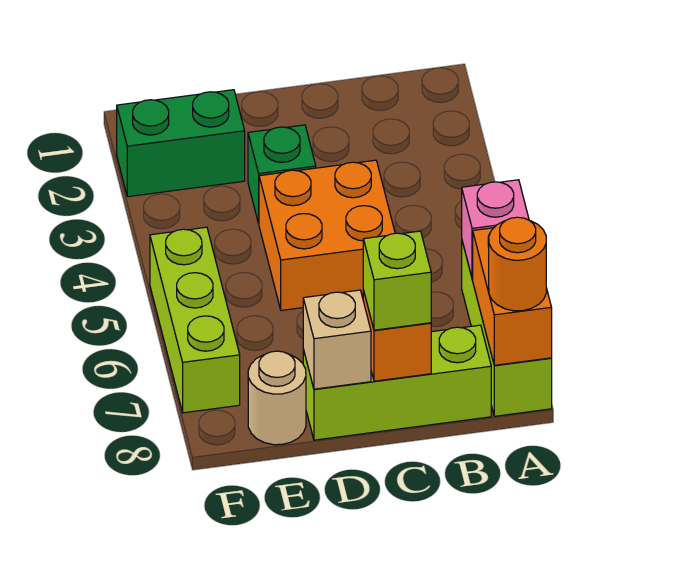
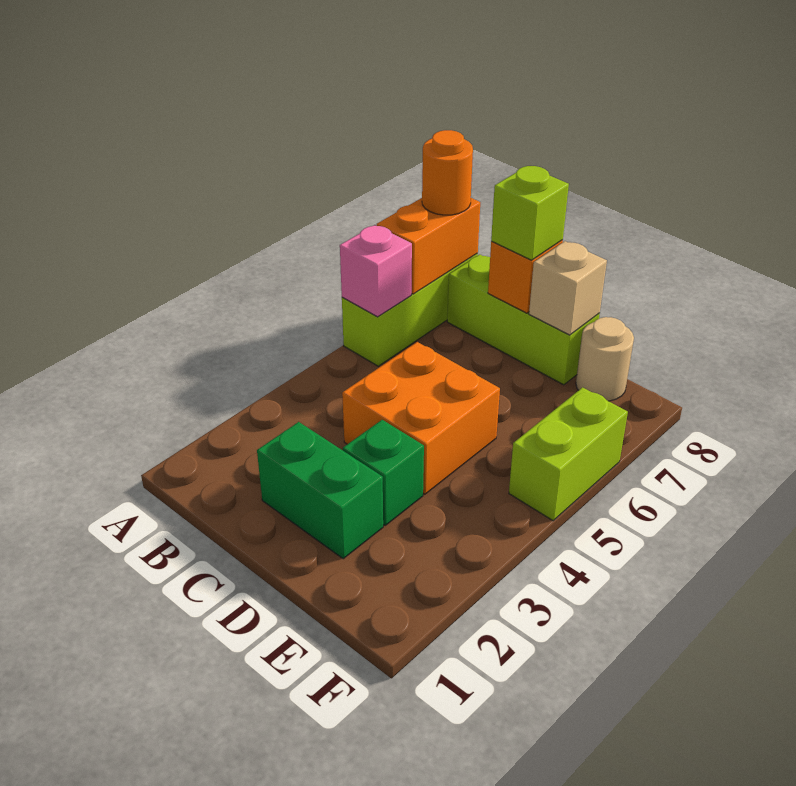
green brick E2:F2 level 1 -> green brick C2:D2 level 1
lime brick F5:F7 level 1 -> lime brick F5:F6 level 1

